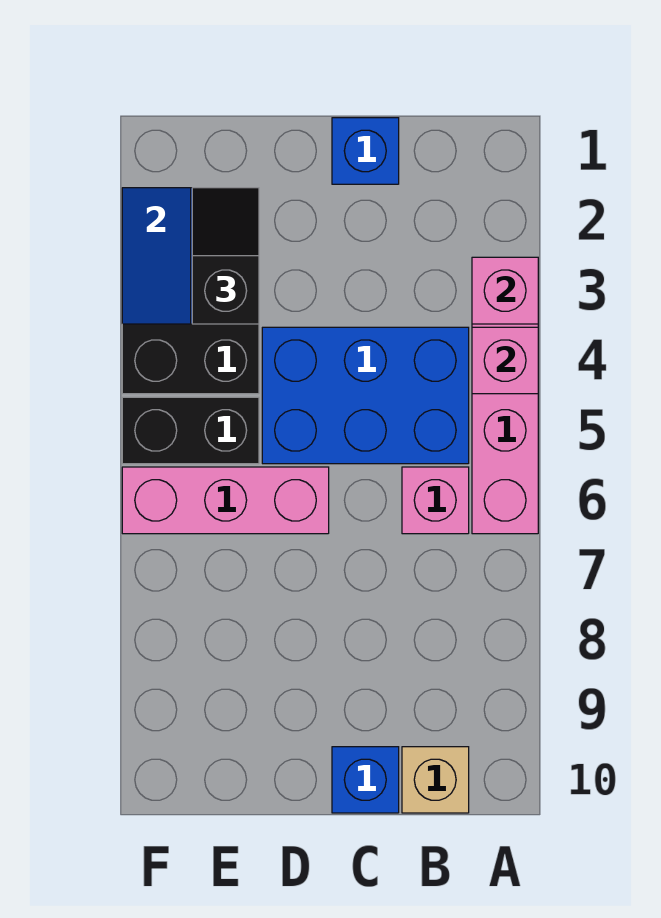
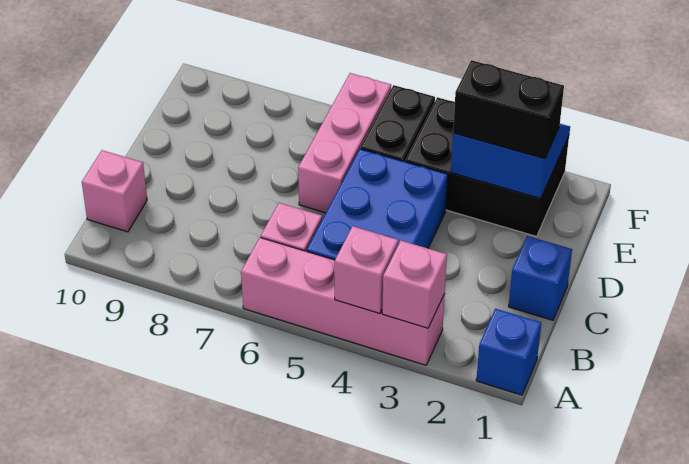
tan brick B10 level 1 -> pink brick B10 level 1
blue brick C10 level 1 -> blue brick A1 level 1
black slope E2:E3 level 3 top 3 -> black brick E2:E3 level 3

